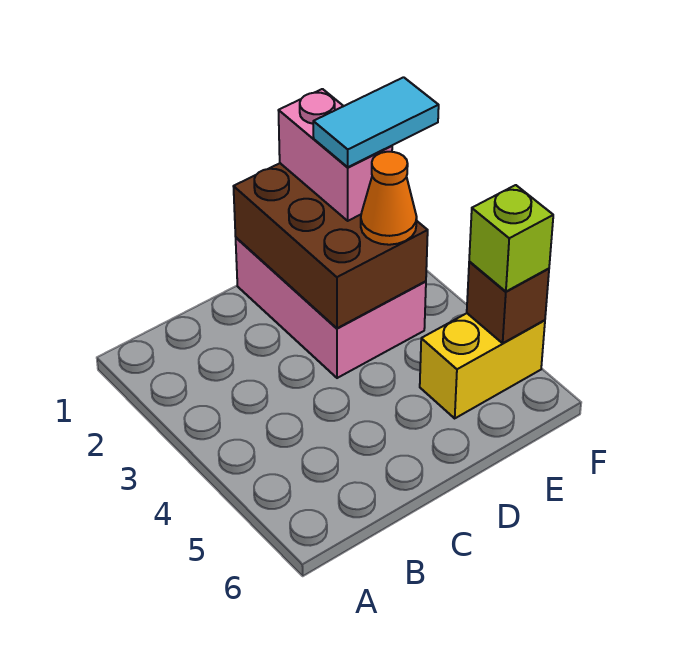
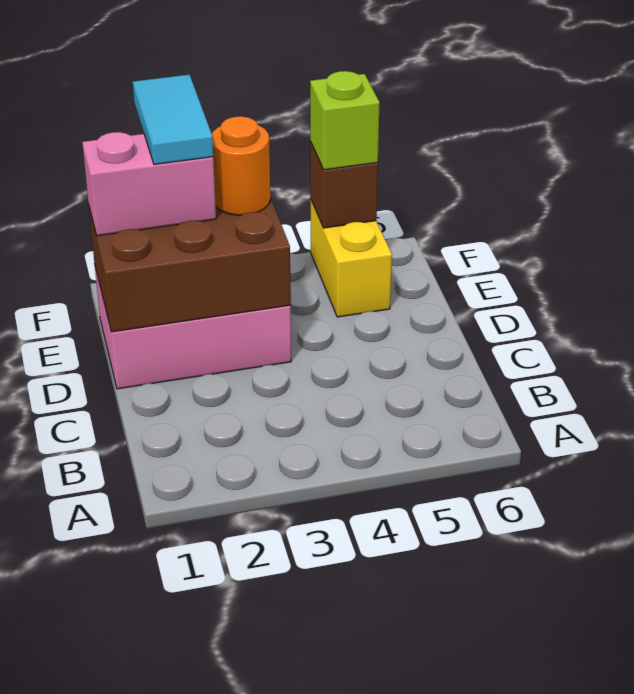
orange cone E3 level 3 -> orange round brick E3 level 3

